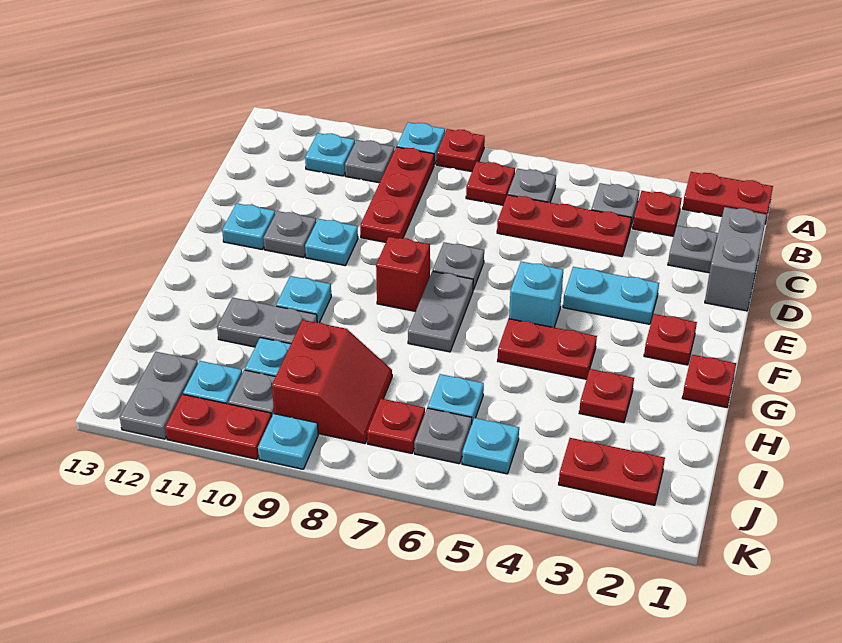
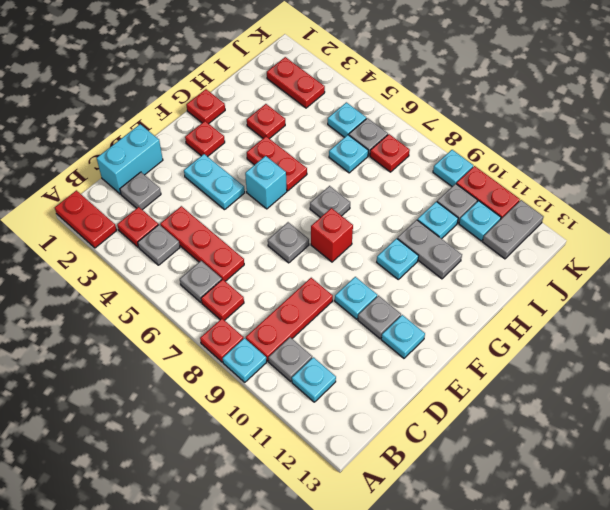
grey brick C1:D1 level 1 -> cyan brick C1:D1 level 1
grey plate F7:G7 level 1 -> grey plate G7 level 1
red slope I8:J9 level 1 top 9 -> none

